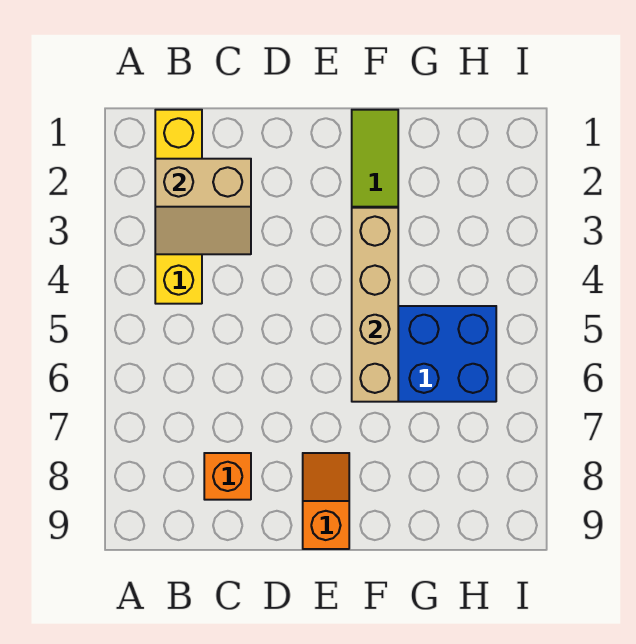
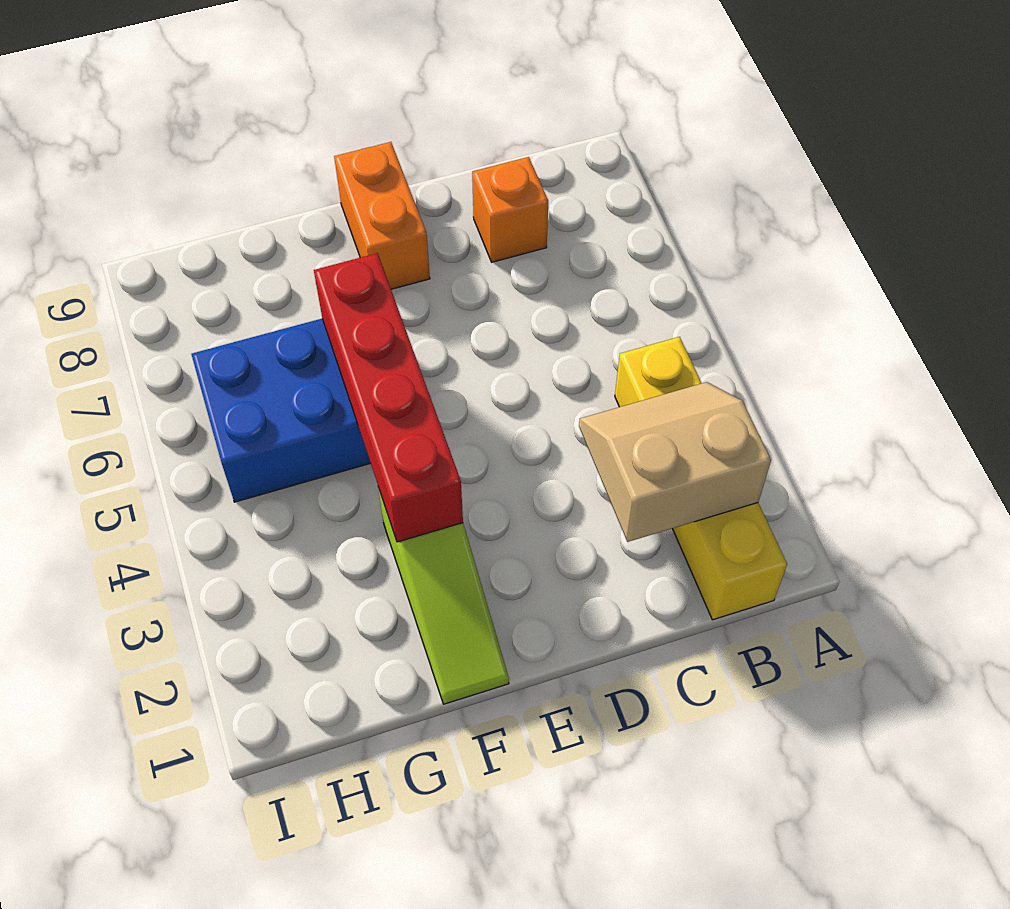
orange slope E8:E9 level 1 top 9 -> orange brick E8:E9 level 1
tan brick F3:F6 level 2 -> red brick F3:F6 level 2

